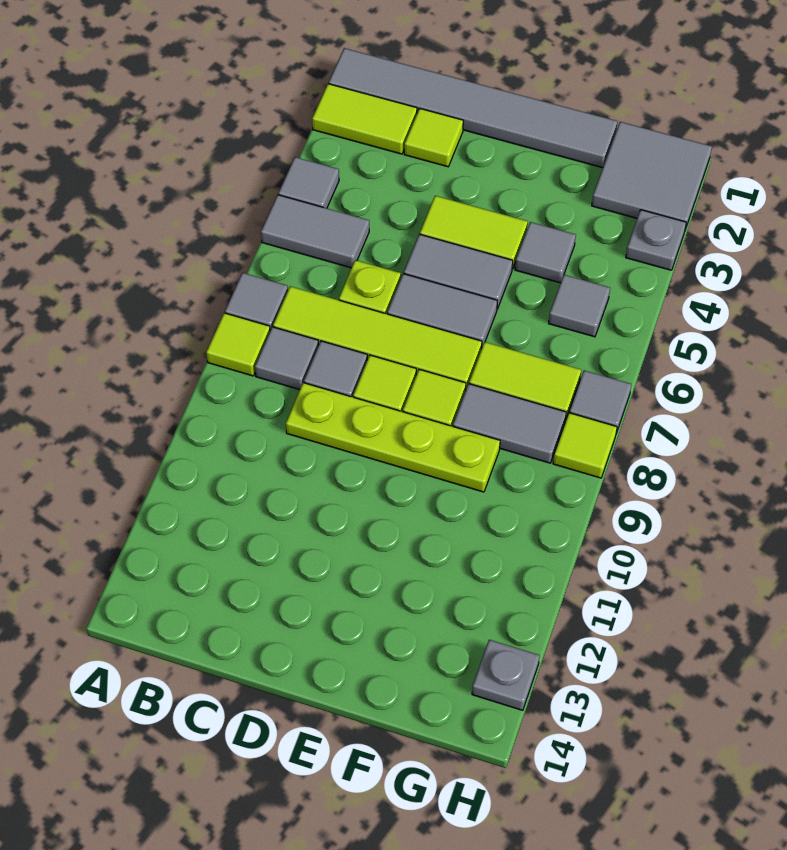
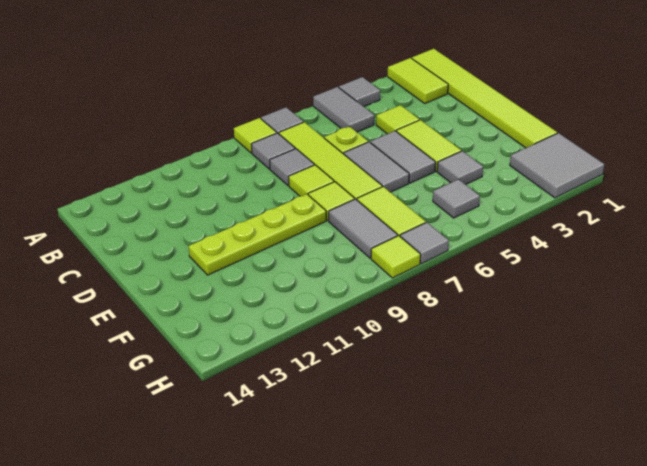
grey tile A1:F1 level 1 -> lime tile A1:F1 level 1
lime tile C2 level 1 -> lime tile C4 level 1
lime plate C9:F9 level 1 -> lime plate E9:E12 level 1
grey plate H3 level 1 -> none
grey plate H13 level 1 -> none

